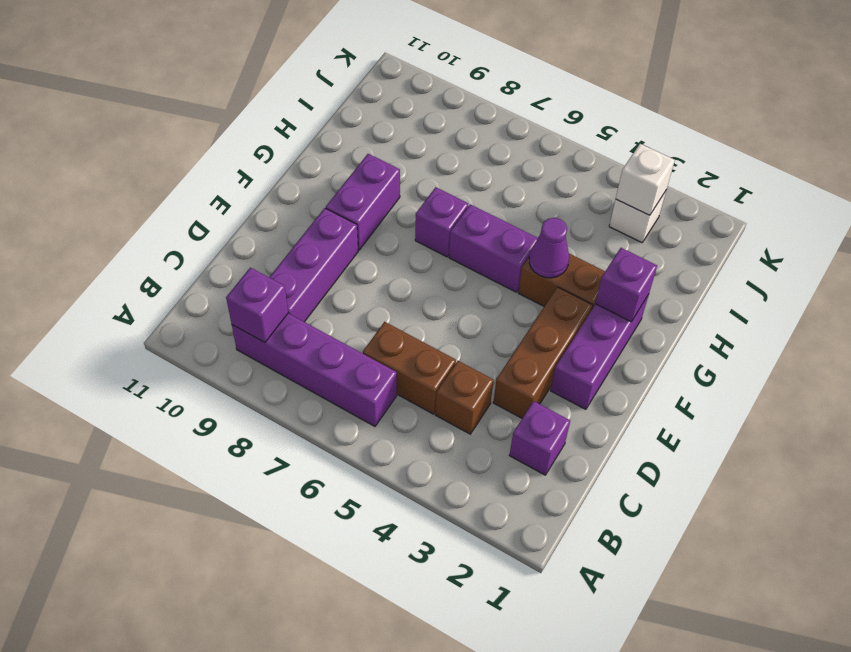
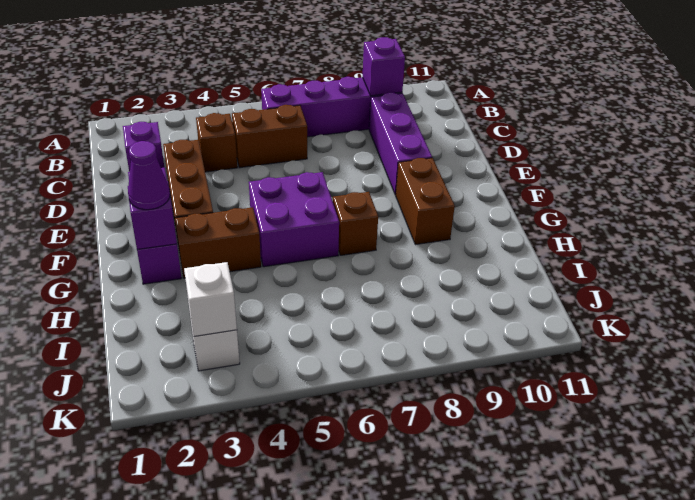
purple brick F9:G9 level 1 -> brown brick F9:G9 level 1
purple cone G4 level 2 -> purple cone G2 level 3
purple brick G5:G6 level 1 -> purple brick F5:G6 level 1
purple brick G7 level 1 -> brown brick G7 level 1

